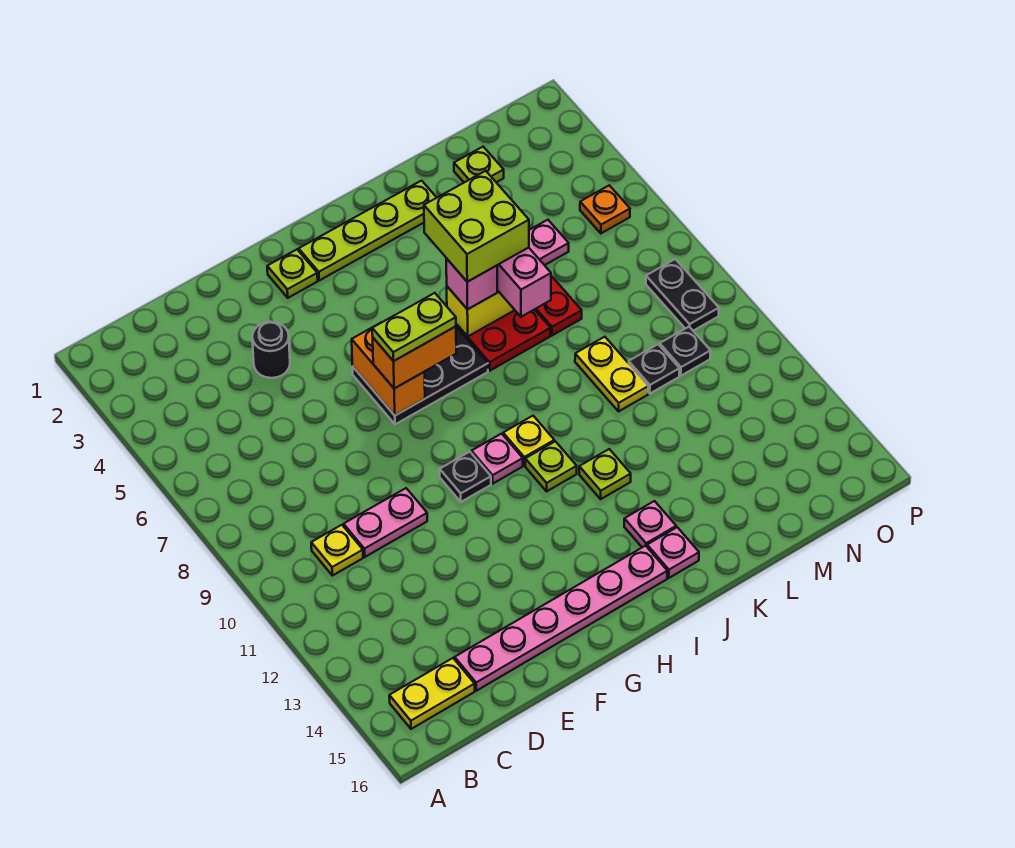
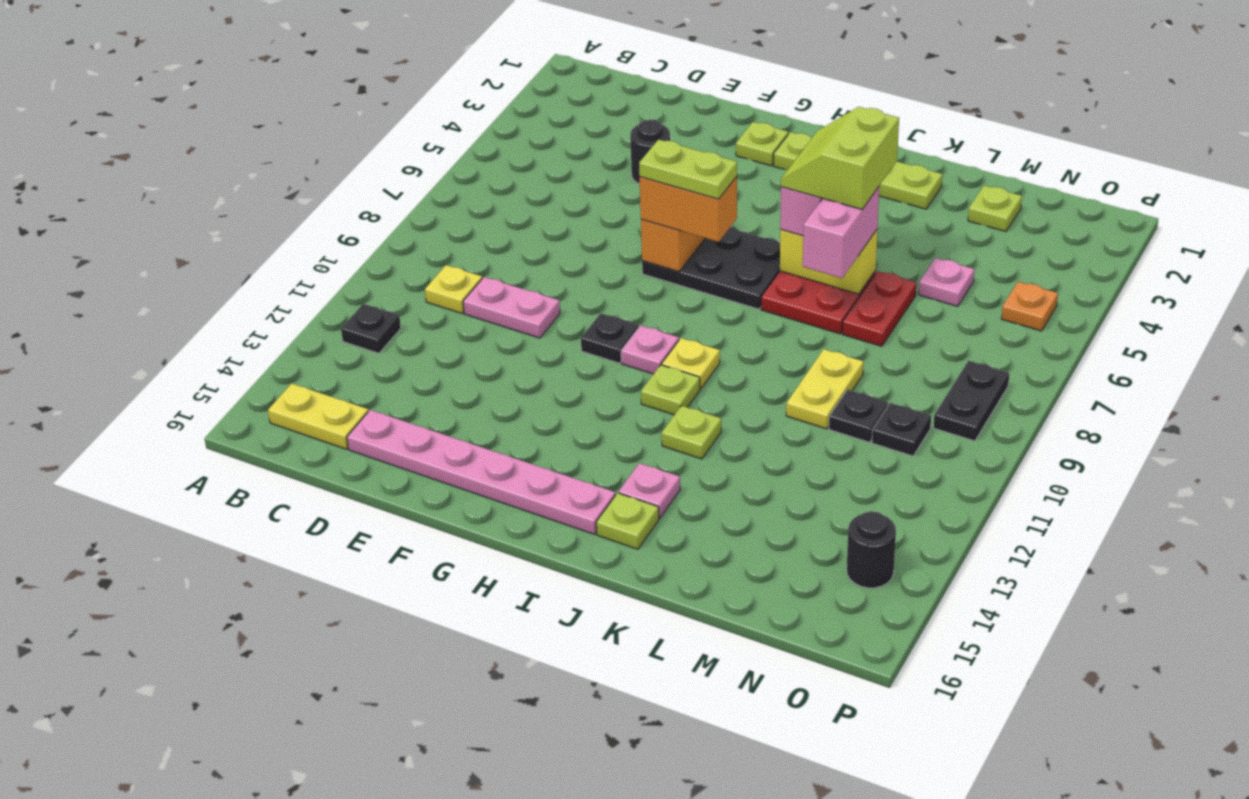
none -> black plate B12 level 1
lime brick J5:K6 level 4 -> lime slope J5:K6 level 4 top K
pink plate J15 level 1 -> lime plate J15 level 1
none -> black round brick O14 level 1

